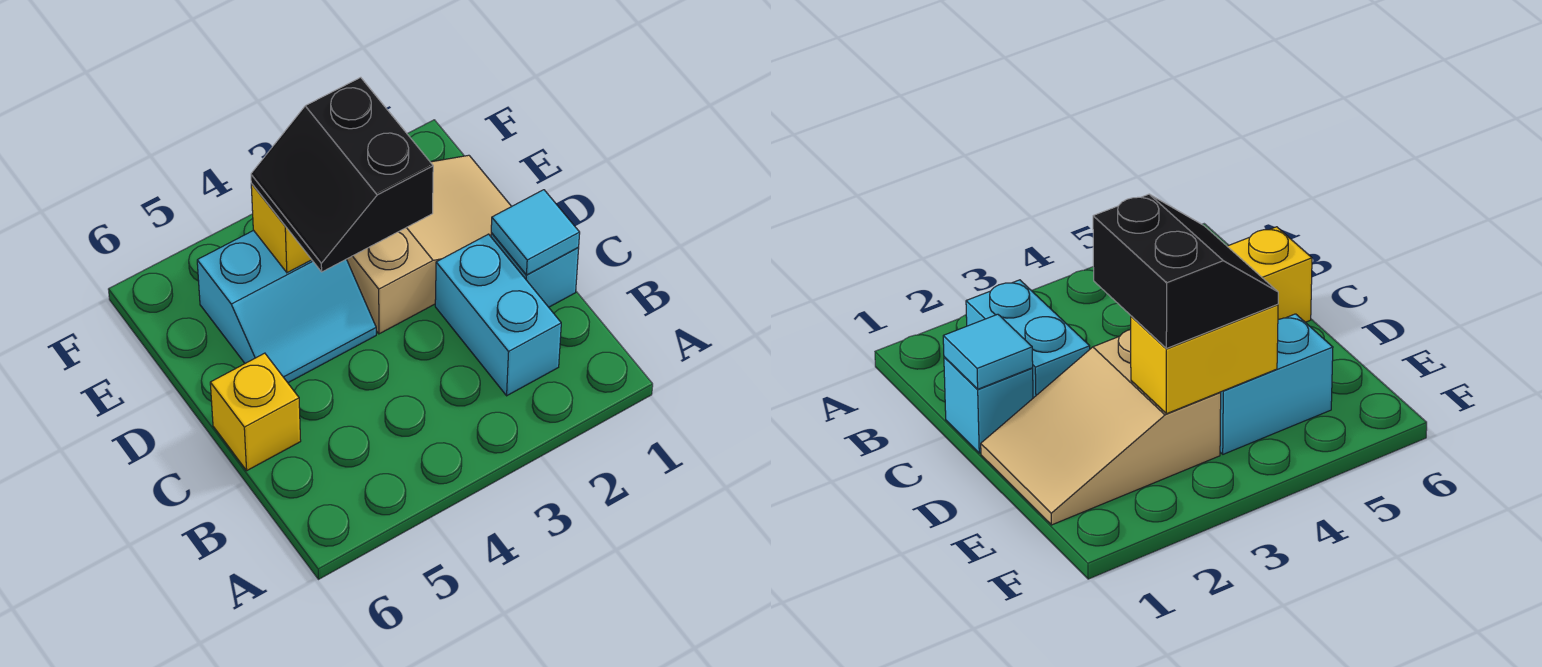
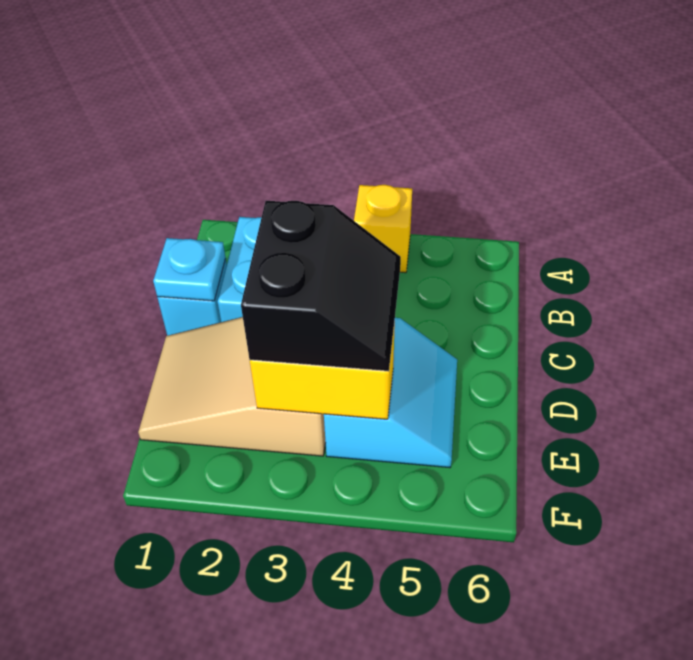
cyan tile C1 level 2 -> cyan plate C1 level 2
yellow brick C6 level 1 -> yellow brick A4 level 1
cyan slope D4:E5 level 1 top E -> cyan slope D4:E5 level 1 top 4

